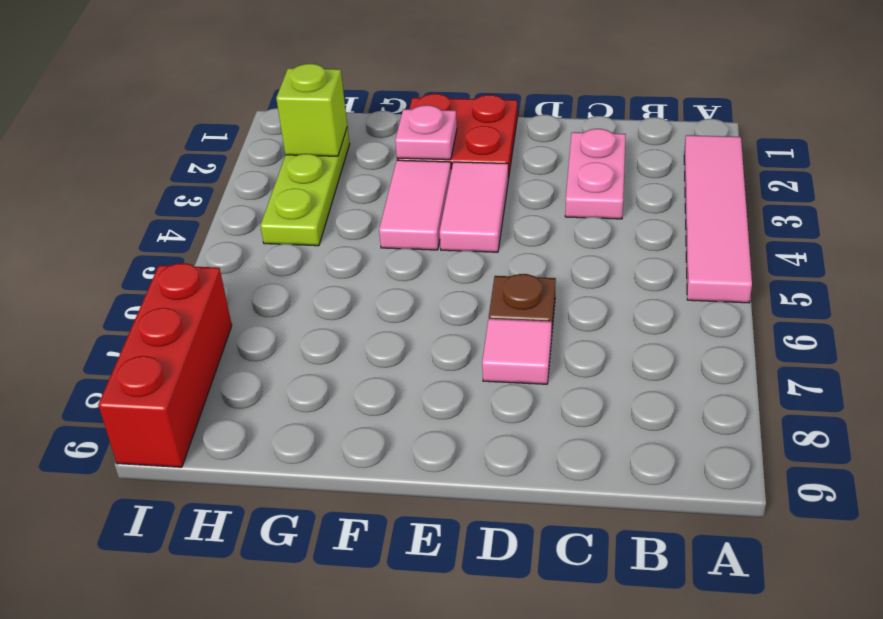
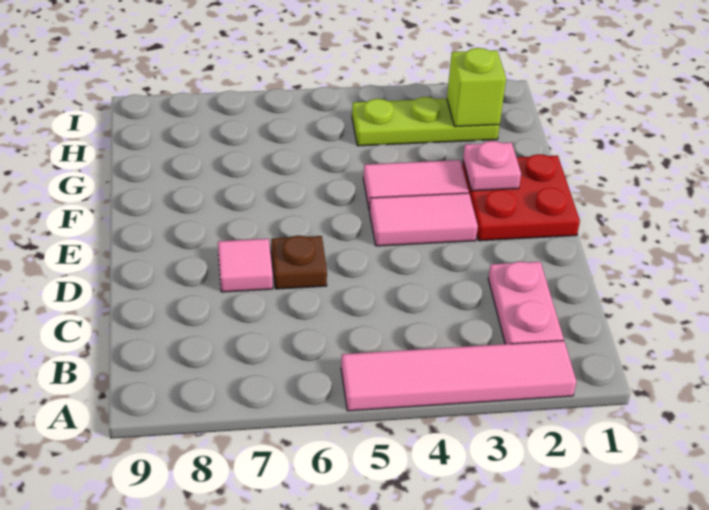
pink plate C2:C3 level 1 -> pink plate B2:C2 level 1
red brick I7:I9 level 1 -> none

